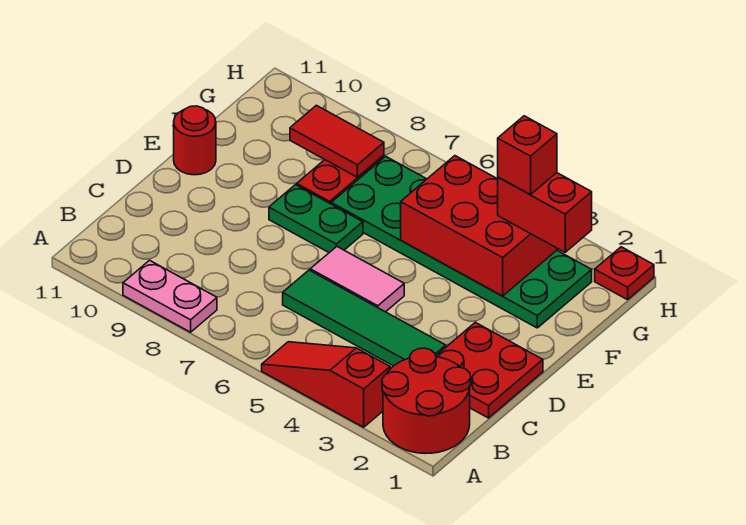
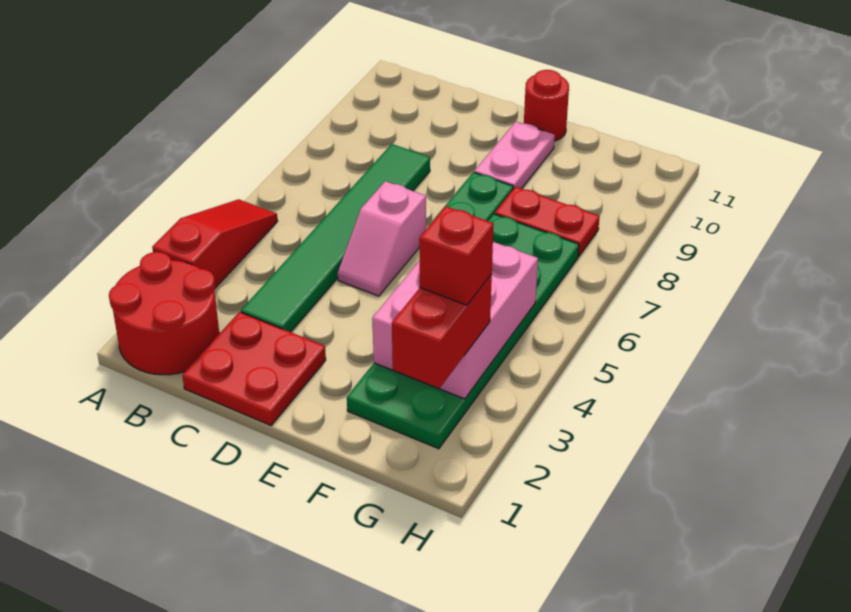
pink plate A8:A9 level 1 -> pink plate E9:E10 level 1
green tile C3:C6 level 1 -> green tile C3:C8 level 1
pink tile D5:D6 level 1 -> pink slope D5:D6 level 1 top 6
red brick F3:G5 level 2 -> pink brick F3:G5 level 2
red tile G8:G9 level 2 -> none
red plate H1 level 1 -> none

